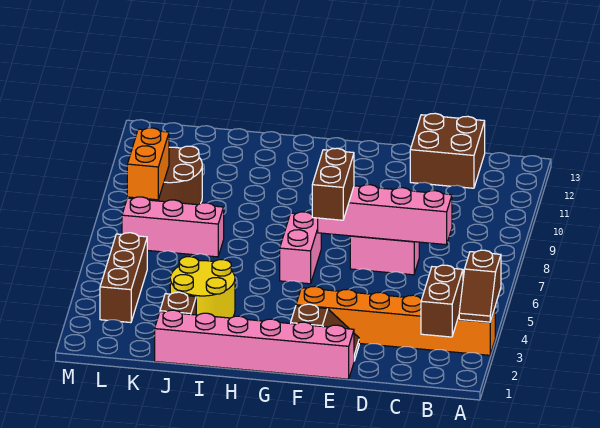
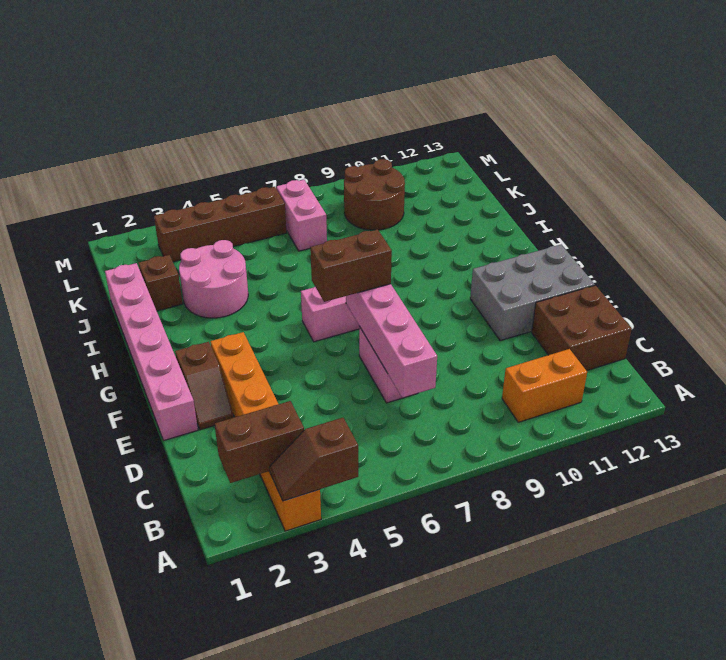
none -> grey brick E11:F13 level 1
yellow round brick I3:J4 level 1 -> pink round brick I3:J4 level 1
pink brick J7:L7 level 1 -> pink brick K7:L7 level 1
brown brick L3:L5 level 1 -> brown brick L3:L6 level 1
orange brick L8:L9 level 2 -> orange brick B10:B11 level 1

